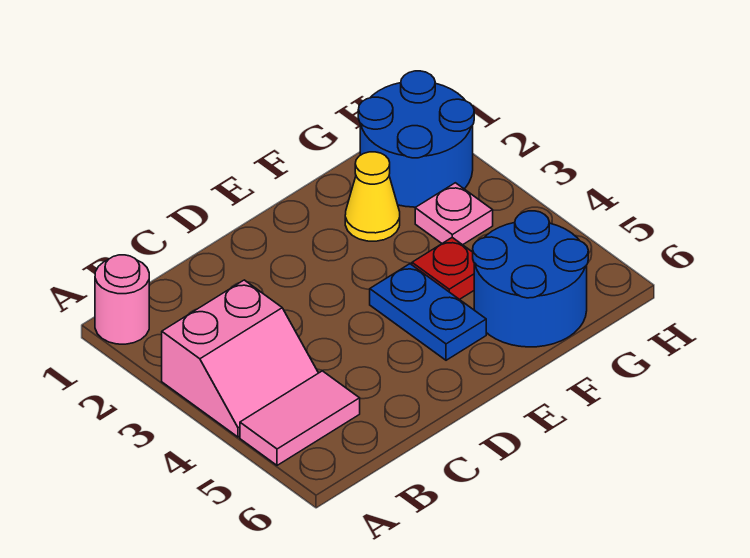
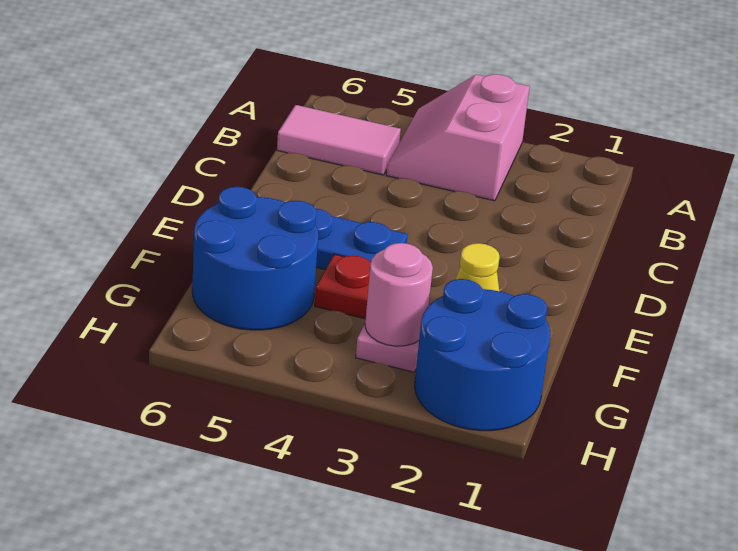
pink round brick A1 level 1 -> pink round brick G3 level 2
pink tile A5:B5 level 1 -> pink tile B5:B6 level 1

